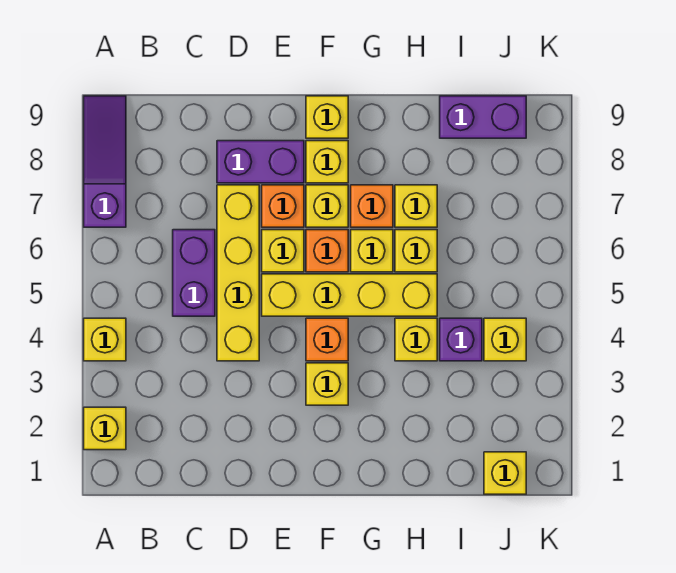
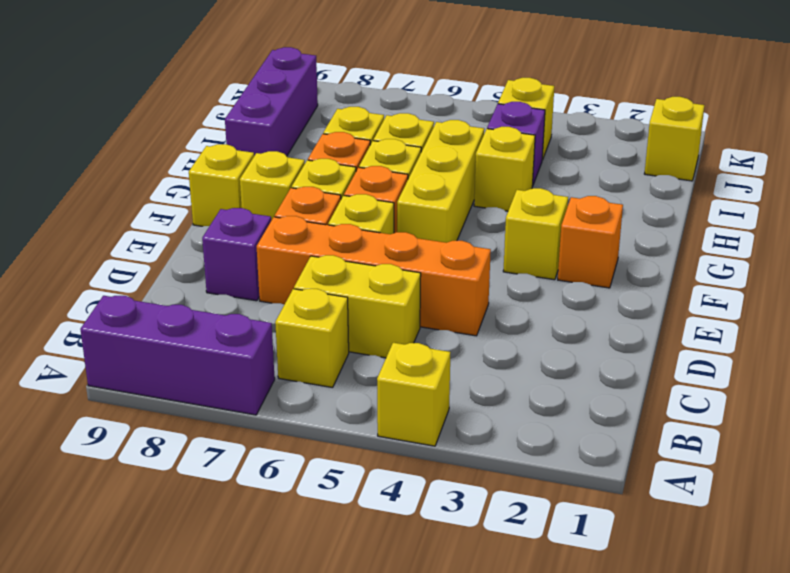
yellow brick A2 level 1 -> yellow brick B6 level 1
purple slope A7:A9 level 1 top 7 -> purple brick A7:A9 level 1
purple brick C5:C6 level 1 -> yellow brick C5:C6 level 1
yellow brick D4:D7 level 1 -> orange brick D4:D7 level 1
purple brick D8:E8 level 1 -> purple brick D8 level 1
yellow brick E5:H5 level 1 -> yellow brick F5:H5 level 1
orange brick F4 level 1 -> orange brick F2 level 1
purple brick I9:J9 level 1 -> purple brick H9:J9 level 1

